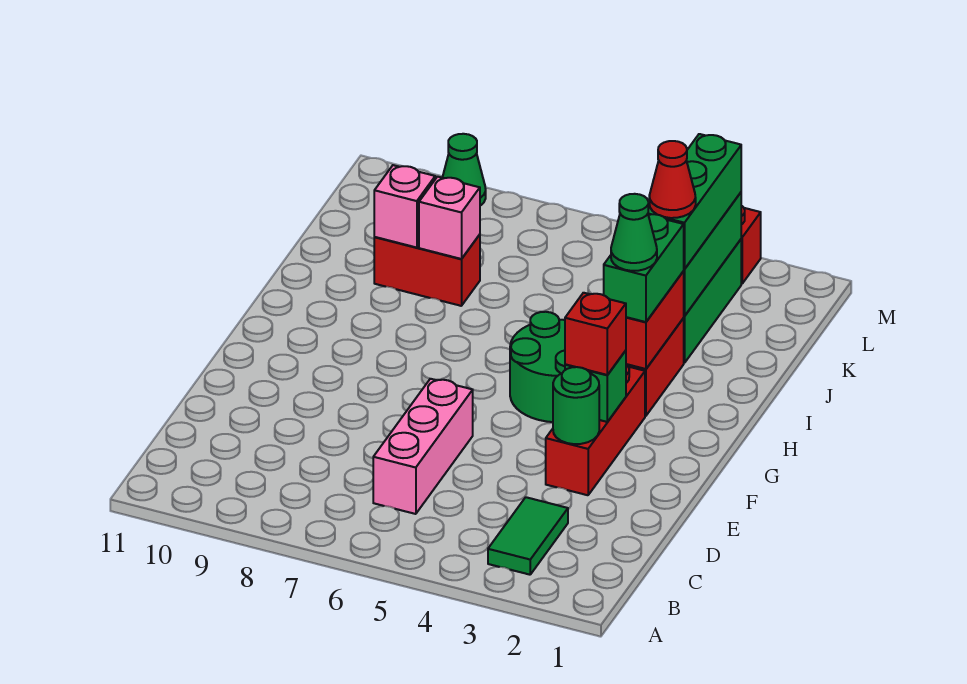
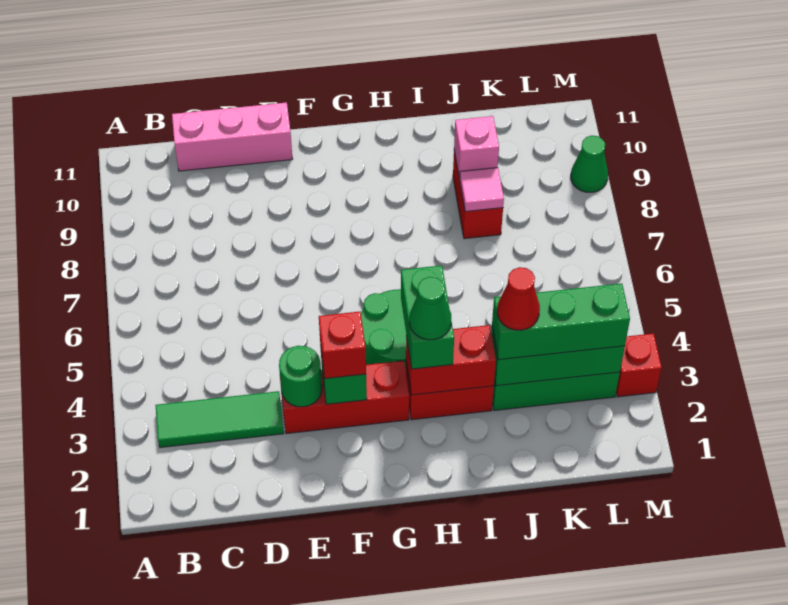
green tile B3:C3 level 1 -> green tile B3:D3 level 1
pink brick C6:E6 level 1 -> pink brick C11:E11 level 1
green brick H3:I3 level 3 -> green brick H3:H4 level 3
pink brick J8 level 2 -> pink tile J8 level 2

